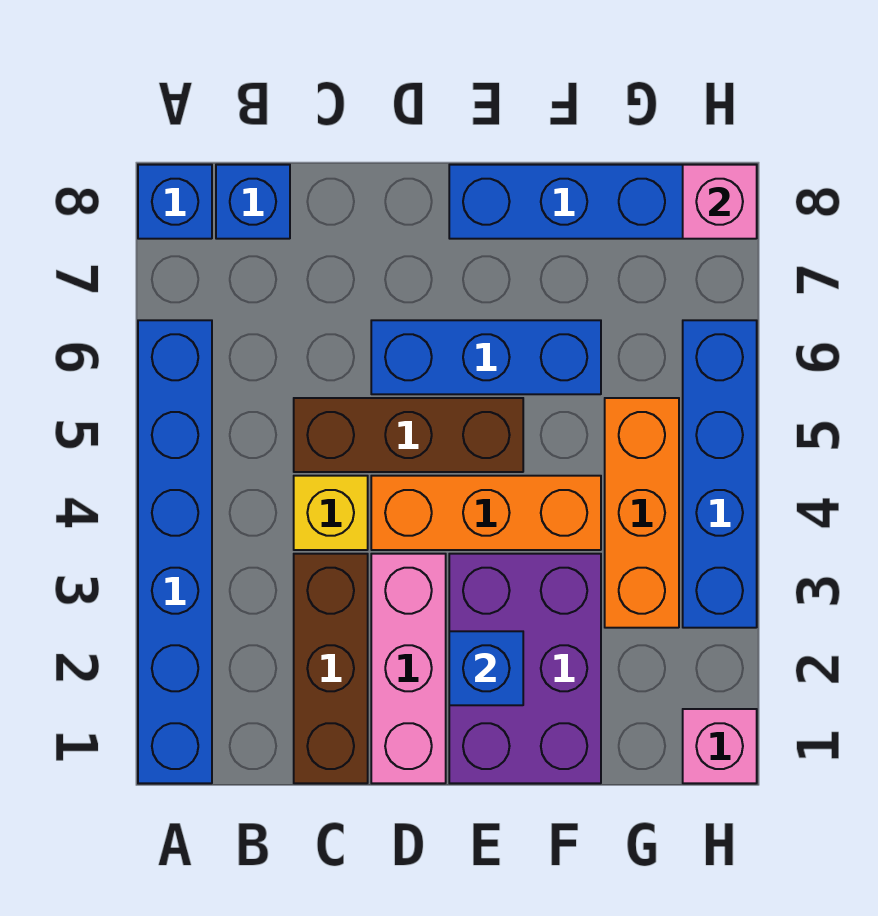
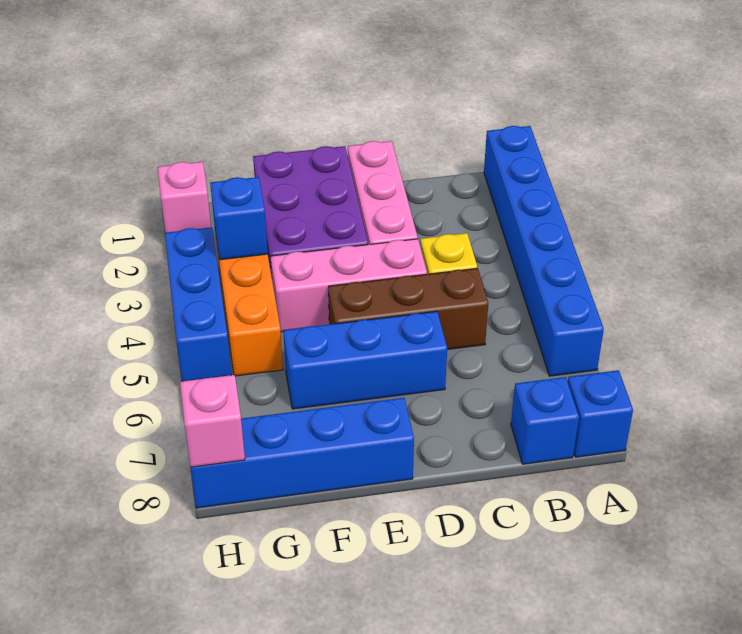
brown brick C1:C3 level 1 -> none
orange brick D4:F4 level 1 -> pink brick D4:F4 level 1
blue brick E2 level 2 -> blue brick G3 level 2
blue brick H3:H6 level 1 -> blue brick H3:H5 level 1

